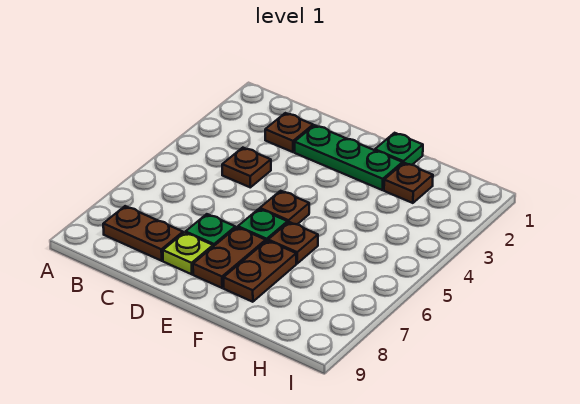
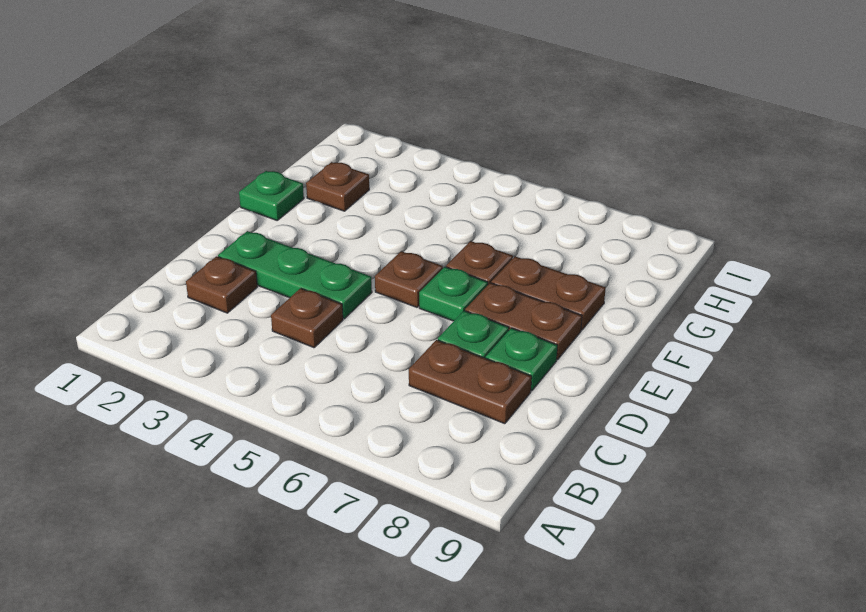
brown plate B8:C8 level 1 -> brown plate C7:C8 level 1
green plate D2:F2 level 1 -> green plate D2:D4 level 1
lime plate D8 level 1 -> green plate D8 level 1

